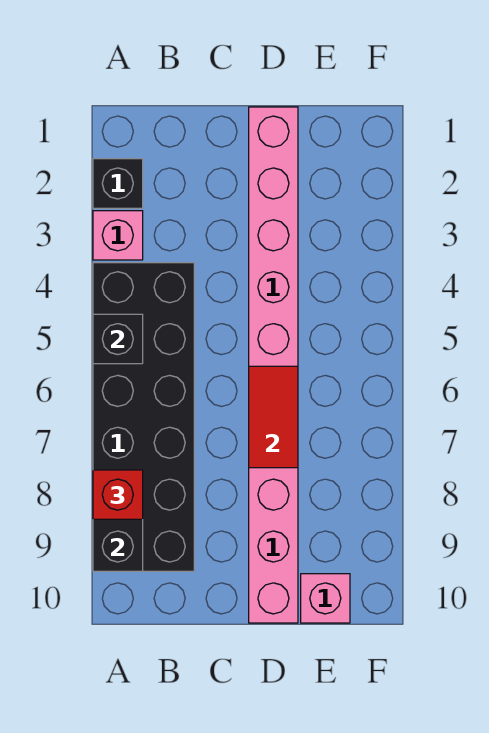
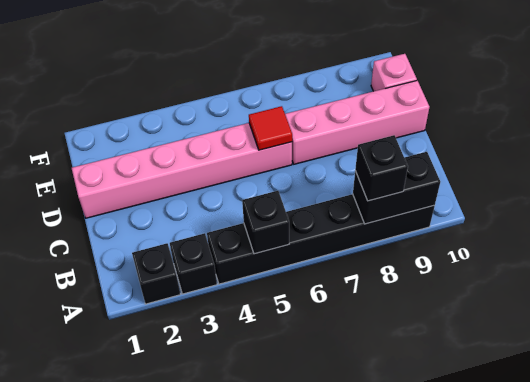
pink brick A3 level 1 -> black brick A3 level 1
black brick A4:B9 level 1 -> black brick A4:A9 level 1
red brick A8 level 3 -> black brick A8 level 3
red tile D6:D7 level 2 -> red tile D6 level 2

